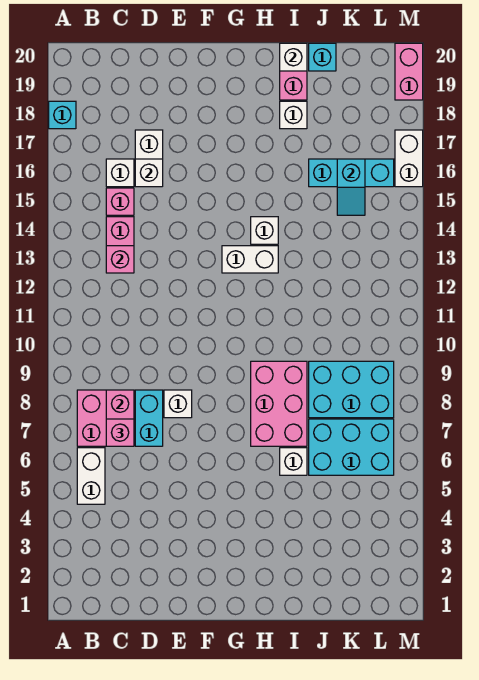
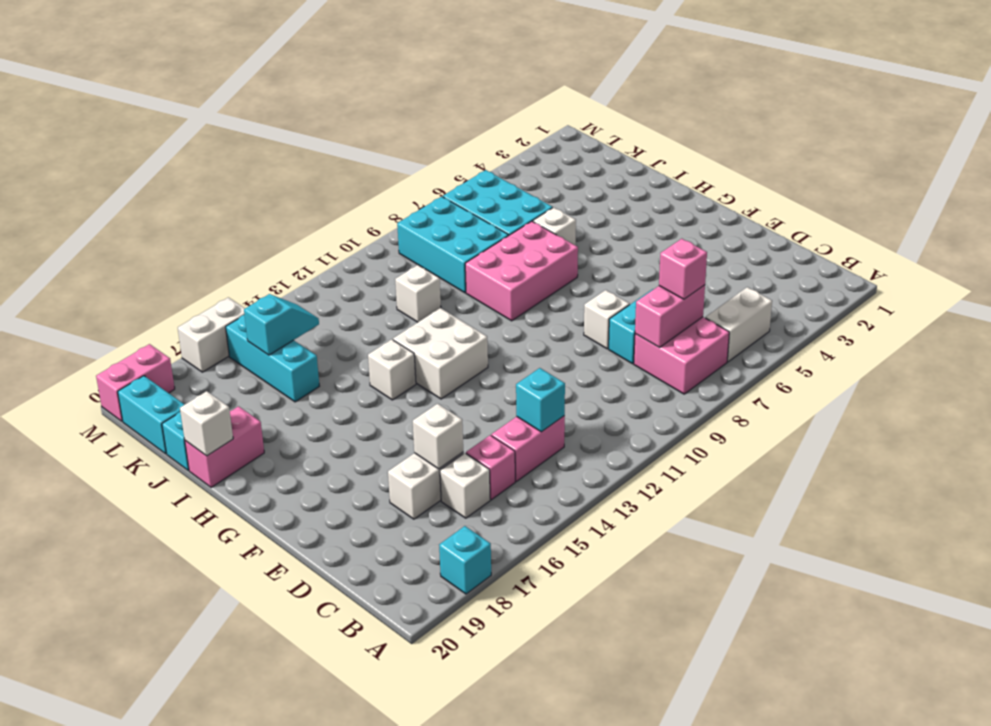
pink brick C13 level 2 -> cyan brick C13 level 2
white brick G13:H13 level 1 -> white brick G12:H13 level 1
white brick I18 level 1 -> white brick J11 level 1
none -> cyan brick K20:L20 level 1

